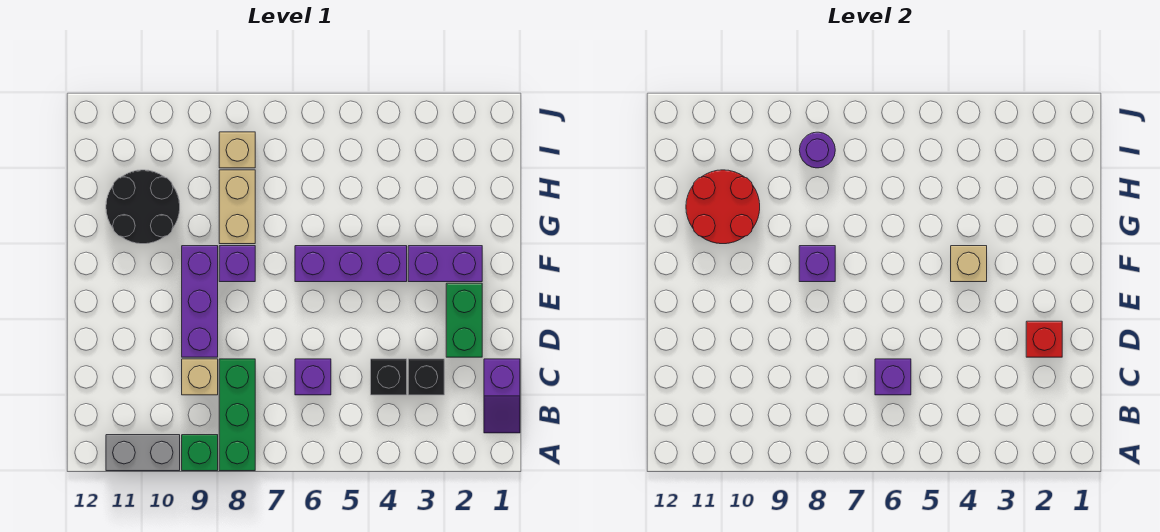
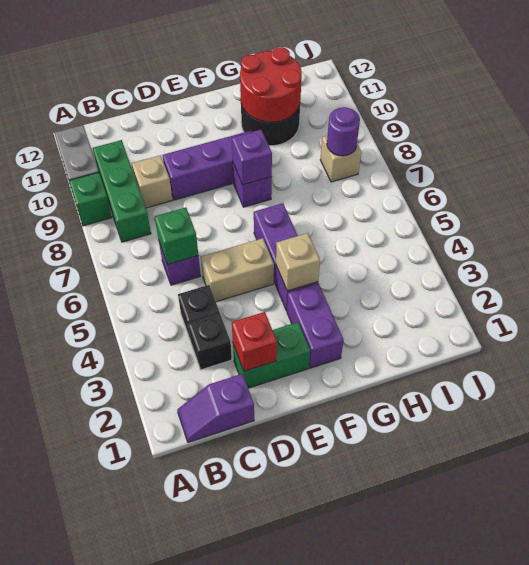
green brick A8:C8 level 1 -> green brick B8:B10 level 1
purple brick C6 level 2 -> green brick C6 level 2
tan brick G8:H8 level 1 -> tan brick D5:E5 level 1

